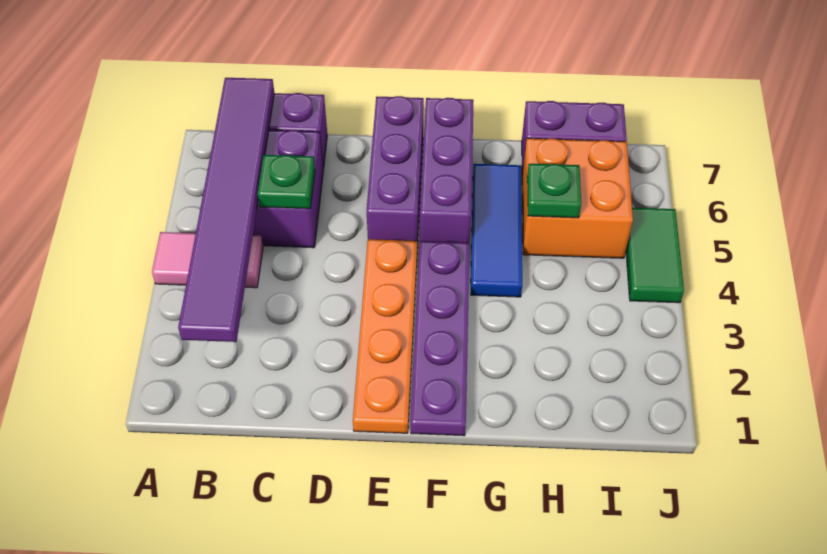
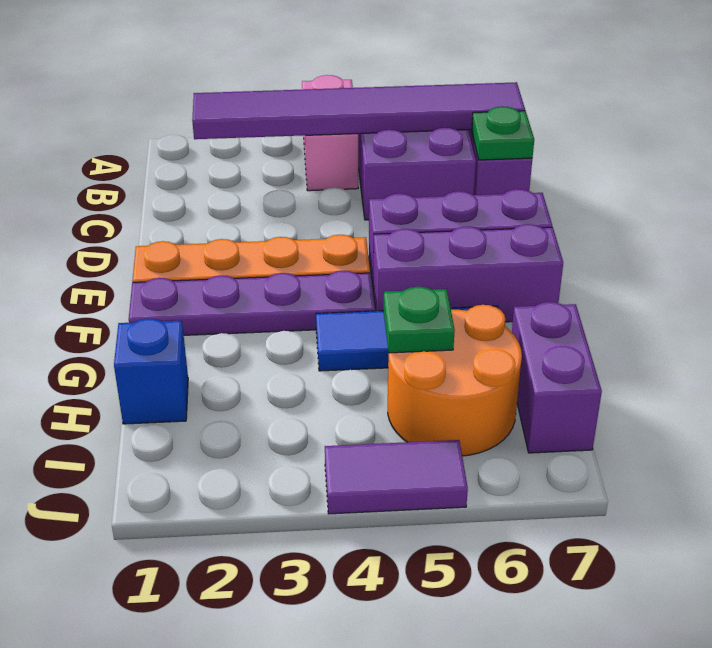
pink tile A4:B4 level 1 -> pink brick A4:B4 level 1
green plate C5 level 2 -> green plate C7 level 2
none -> blue brick H1 level 1
orange brick H5:I6 level 1 -> orange round brick H5:I6 level 1
green tile J4:J5 level 1 -> purple tile J4:J5 level 1

